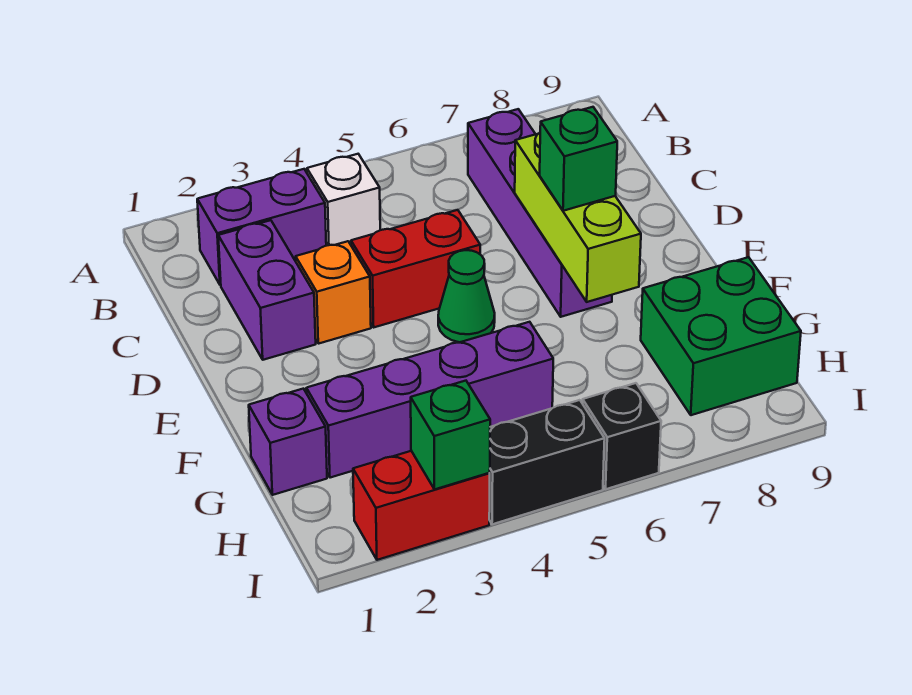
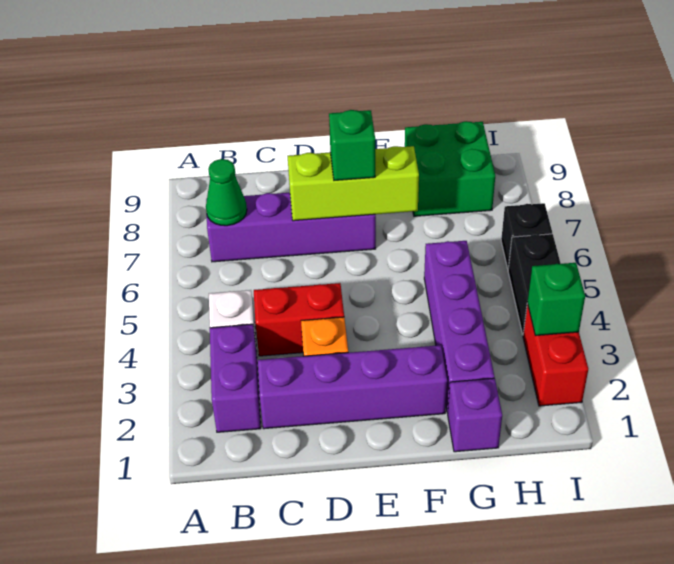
purple brick C2:D2 level 1 -> purple brick C2:F2 level 1
red brick D4:D5 level 1 -> red brick C4:D4 level 1
green cone E5 level 1 -> green cone B7 level 2

